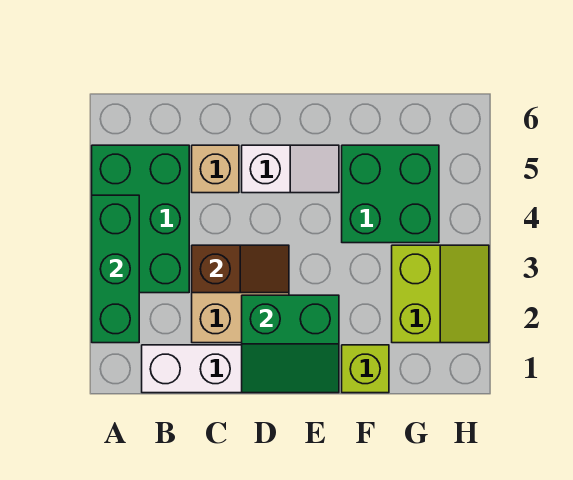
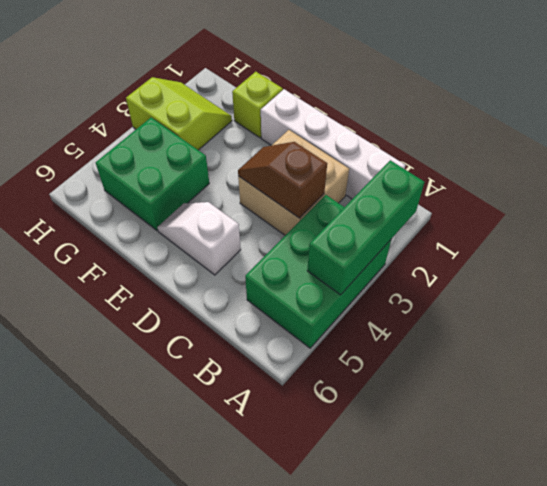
tan brick C5 level 1 -> none
green slope D1:E2 level 2 top 2 -> none
lime slope G2:H3 level 1 top G -> lime slope G2:H3 level 1 top 3

